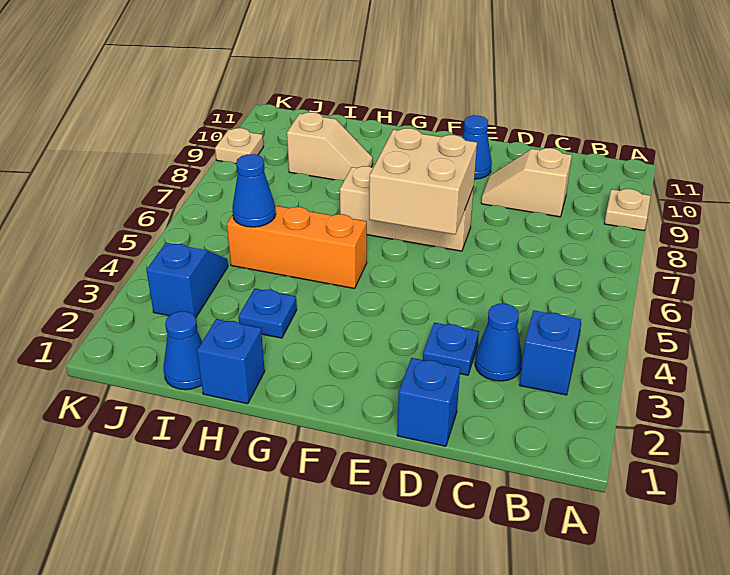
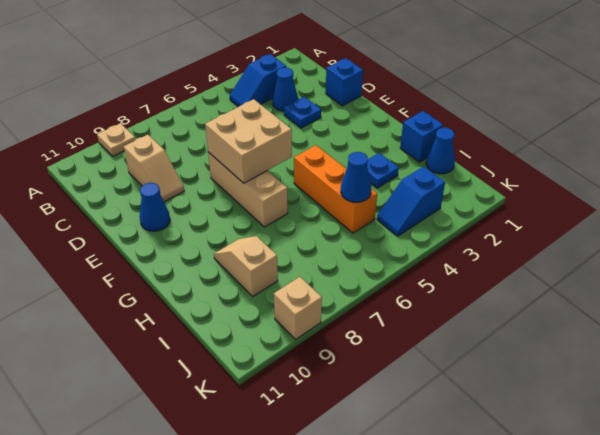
tan plate K9 level 1 -> tan brick K9 level 1

